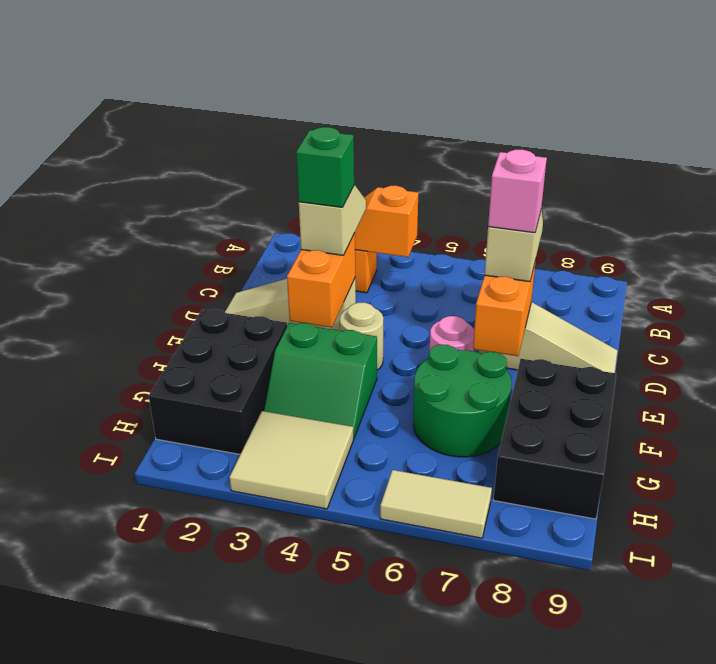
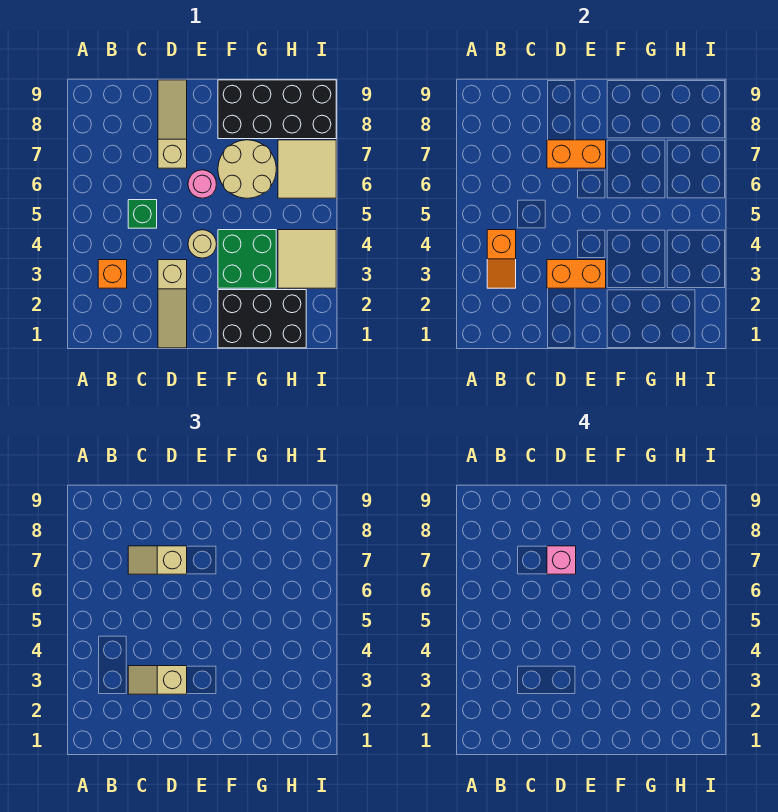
green brick D3 level 4 -> green brick C5 level 1
green slope F3:G4 level 1 top F -> green brick F3:G4 level 1
green round brick F6:G7 level 1 -> tan round brick F6:G7 level 1
black brick F8:H9 level 1 -> black brick F8:I9 level 1
tan tile I6:I7 level 1 -> tan tile H6:I7 level 1

